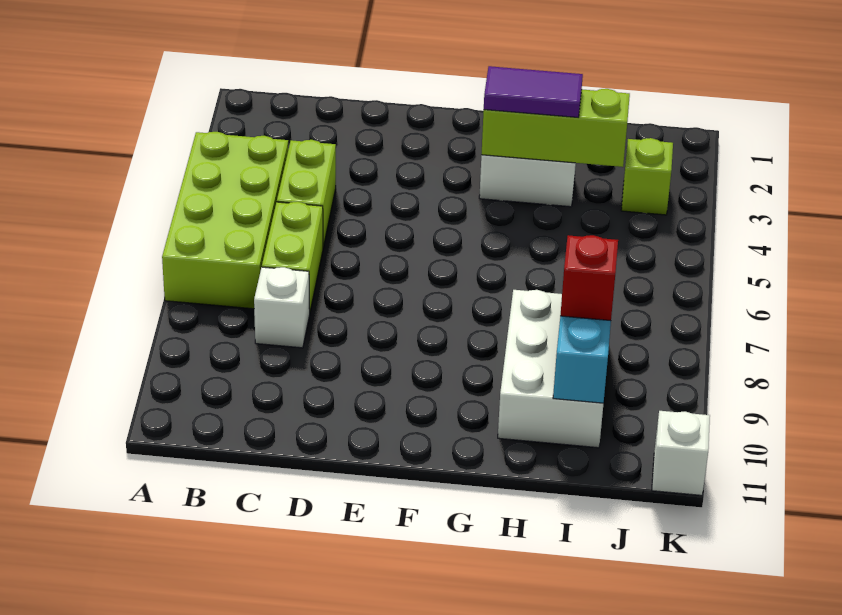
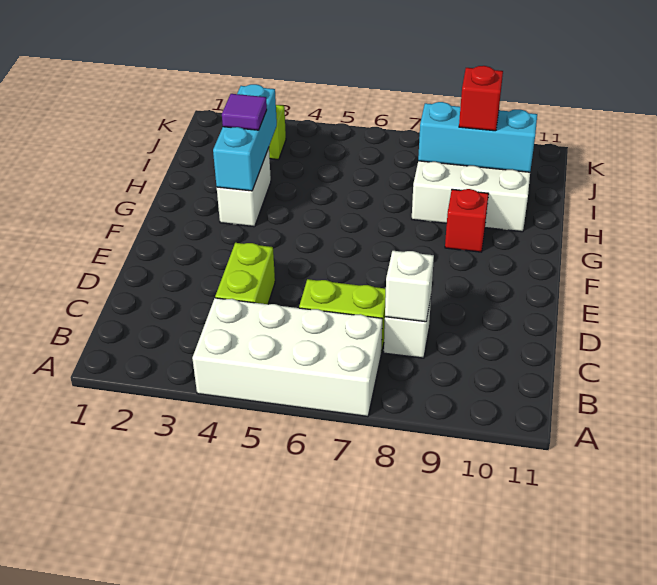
lime brick A4:B7 level 1 -> white brick A4:B7 level 1
lime brick C4:C5 level 1 -> lime brick C4:D4 level 1
lime brick G3:I3 level 2 -> cyan brick G3:I3 level 2
purple tile G3:H3 level 3 -> purple tile H3 level 3
none -> red brick G9 level 1
white brick K11 level 1 -> white brick C8 level 2

